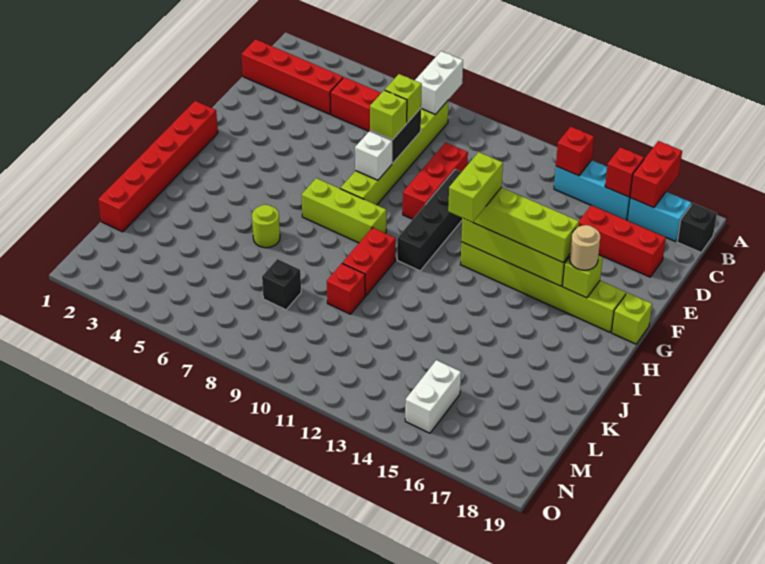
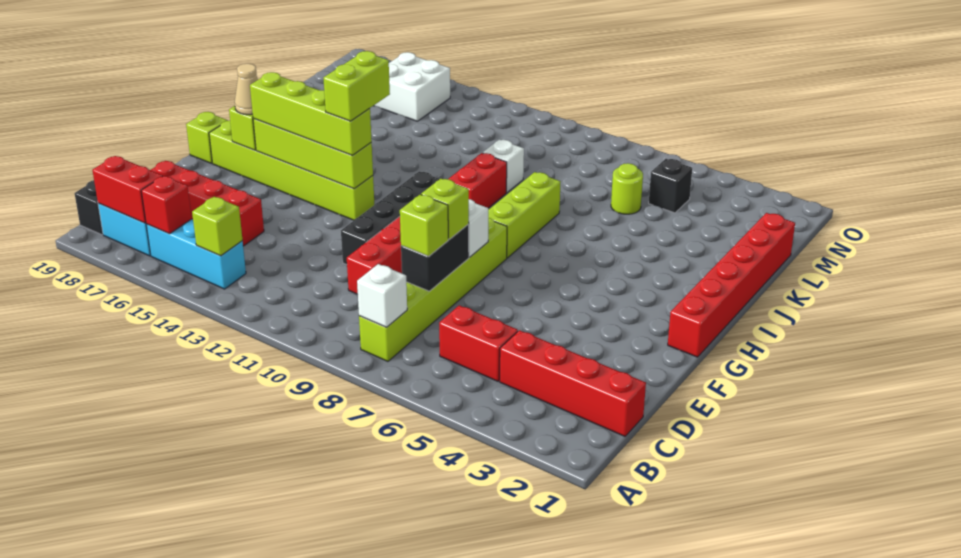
white brick A8:B8 level 2 -> white brick B8 level 2
red brick A17:B17 level 2 -> red brick B17:B18 level 2
red brick B14 level 2 -> lime brick B14 level 2
red brick D16:D18 level 1 -> red brick D15:D18 level 1
tan round brick G17 level 3 -> tan cone G17 level 3
lime brick H7:H9 level 1 -> lime brick H8:J8 level 1
lime round brick J6 level 1 -> lime round brick L6 level 1
red brick K10 level 1 -> white brick K10 level 1
black brick L8 level 1 -> black brick M5 level 1
white brick M15:N15 level 1 -> white brick M15:N16 level 1

